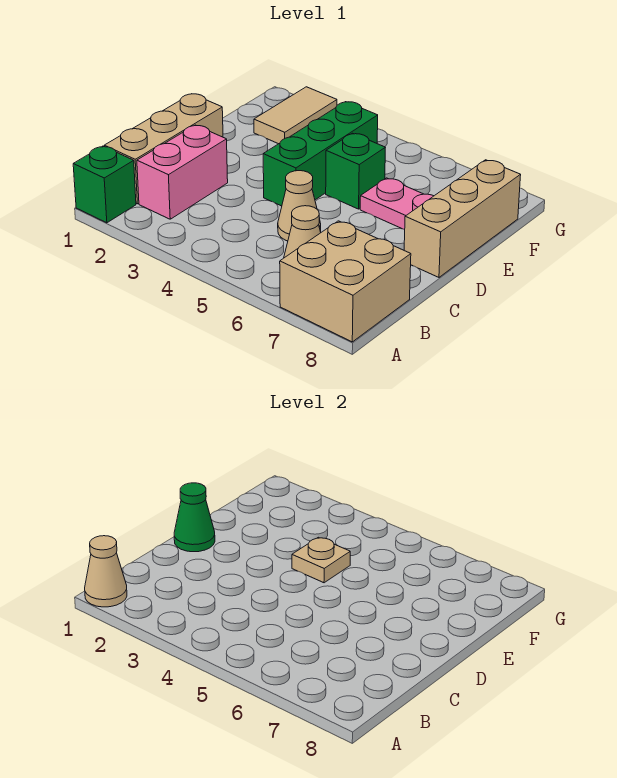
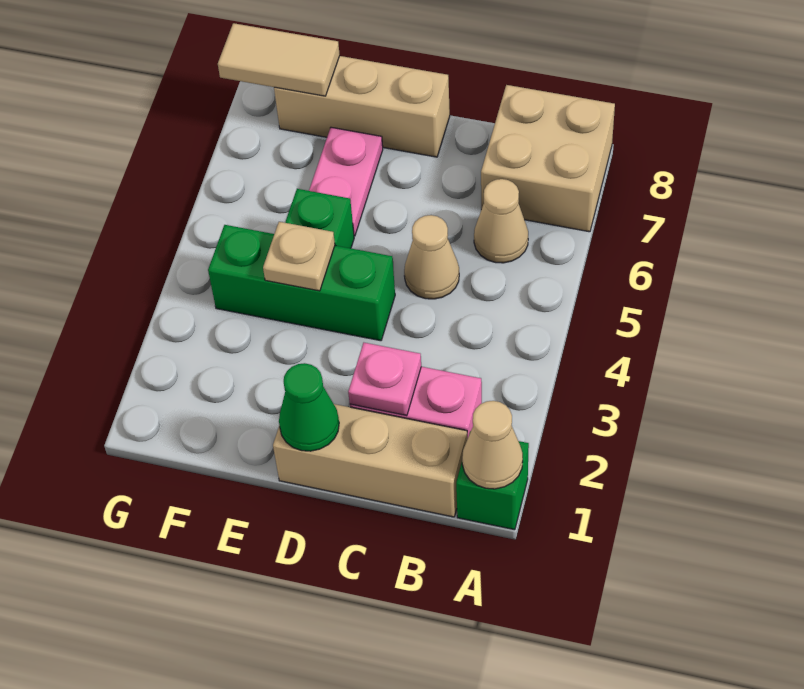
none -> pink plate C2 level 2
tan tile F2:G2 level 1 -> tan tile F8:G8 level 2

